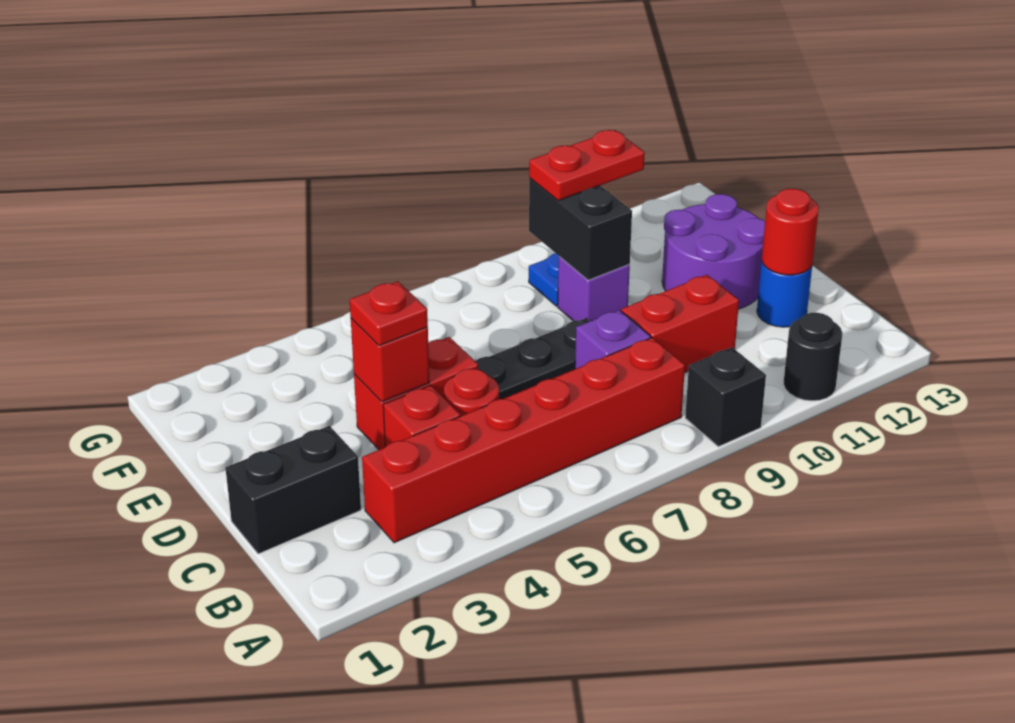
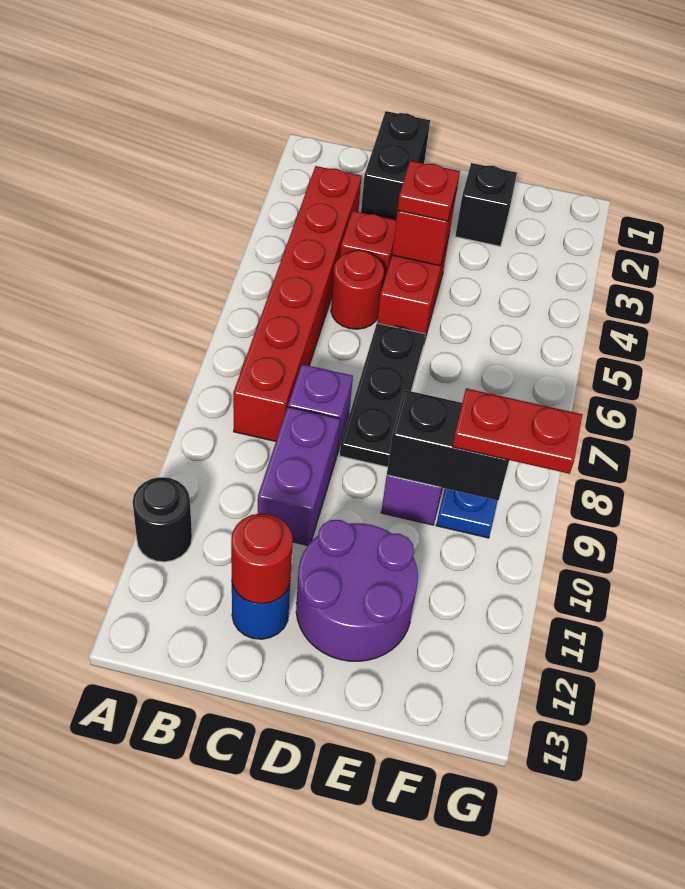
black brick A9 level 1 -> black brick E2 level 1
red brick C9:C10 level 1 -> purple brick C9:C10 level 1
red plate F9:F10 level 3 -> red plate F9:G9 level 3

